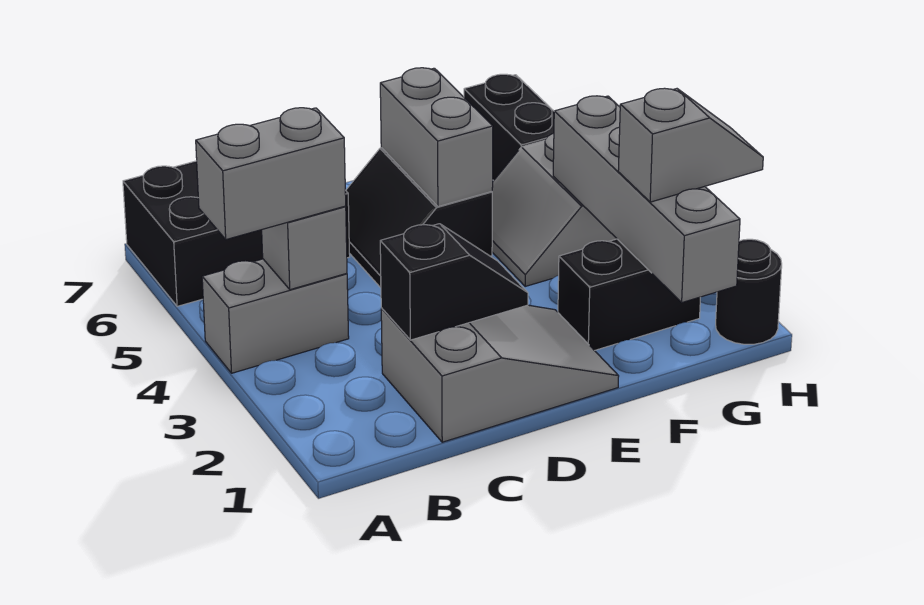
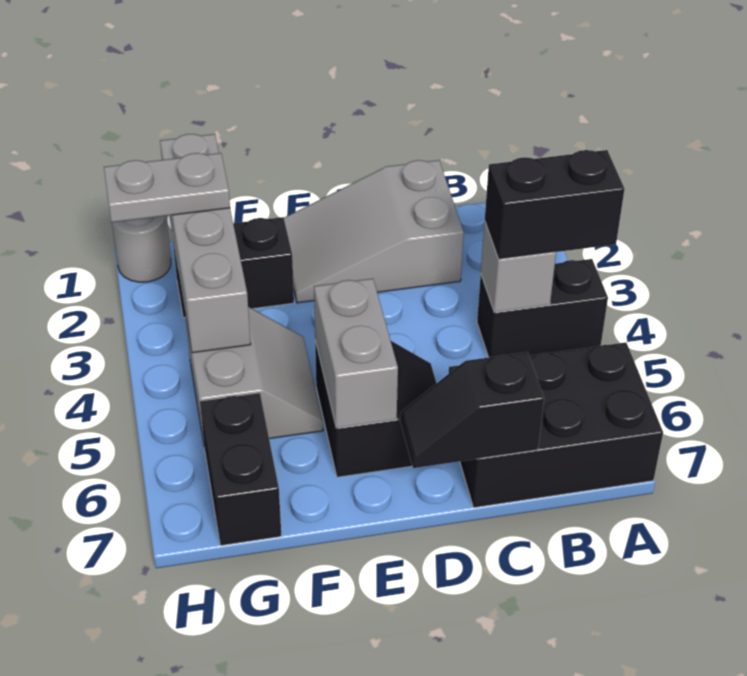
grey brick A4:B4 level 1 -> black brick A4:B4 level 1
grey brick A4:B4 level 3 -> black brick A4:B4 level 3
black slope C2:D2 level 2 top C -> black slope C7:D7 level 2 top C
grey slope G2:H2 level 3 top G -> grey plate G2:H2 level 3
black round brick H1 level 1 -> grey round brick H1 level 1

